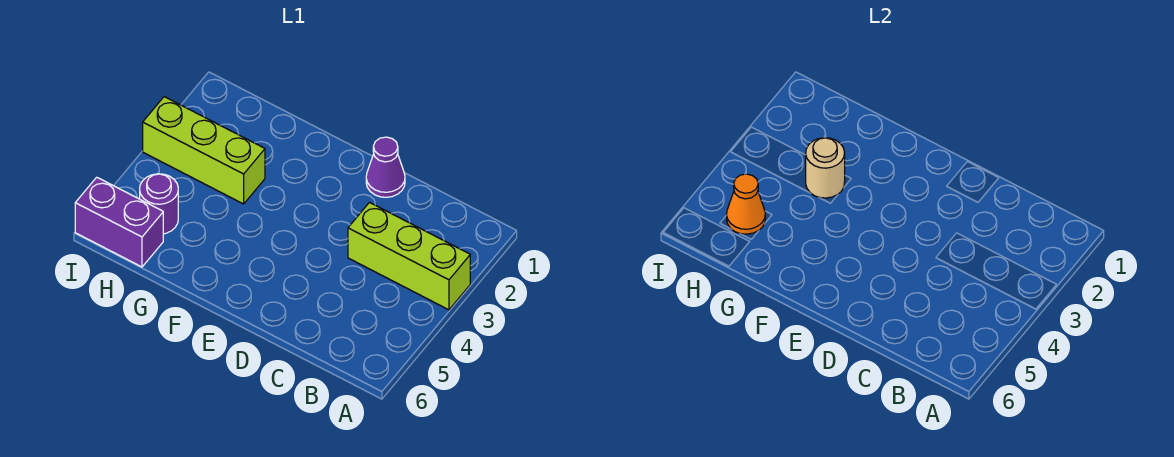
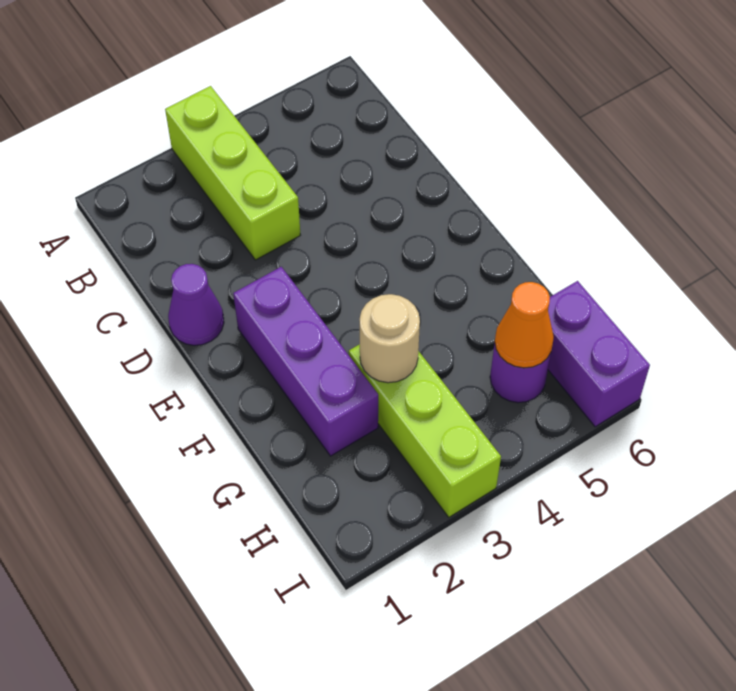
none -> purple brick E2:G2 level 1

